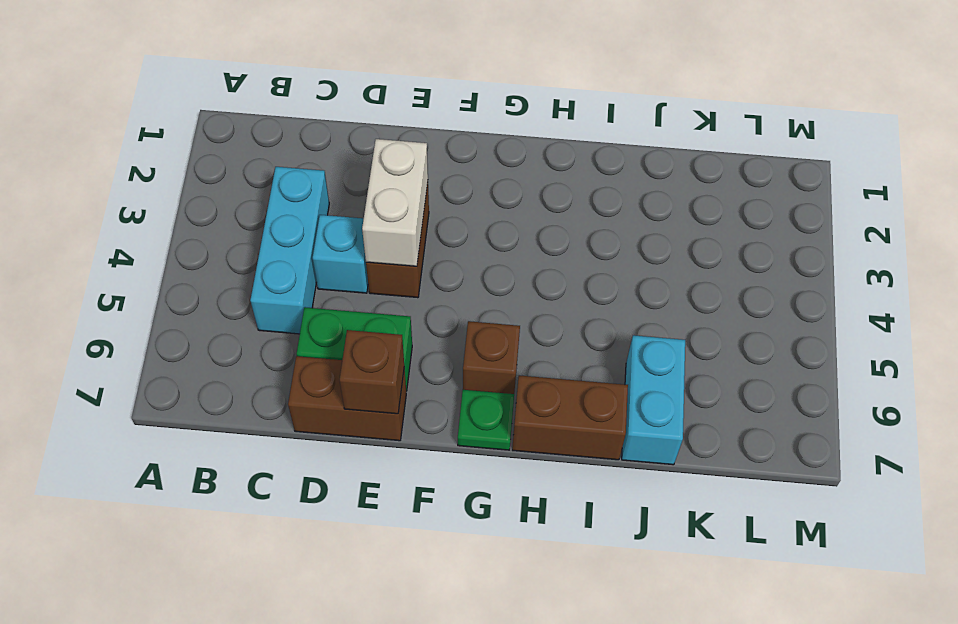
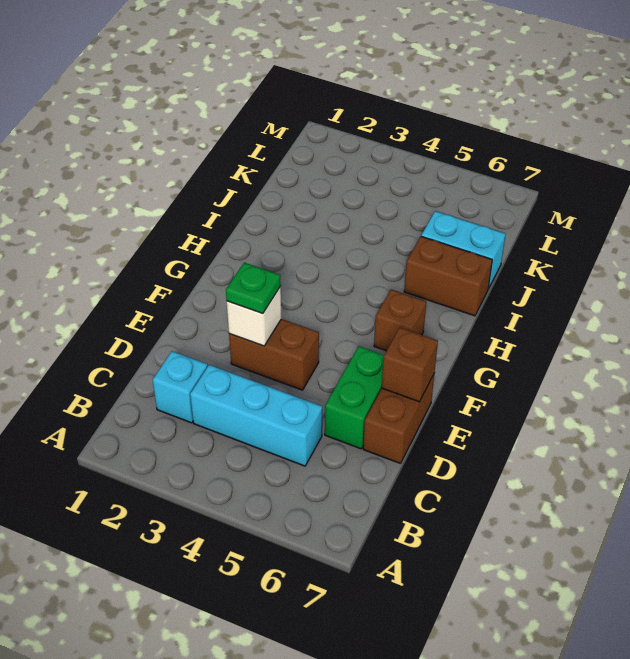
cyan brick D4 level 1 -> cyan brick C2 level 1
white brick E3:E4 level 2 -> white brick E3 level 2
green plate G7 level 1 -> green plate E3 level 3
brown brick H7:I7 level 1 -> brown brick I6:I7 level 1

